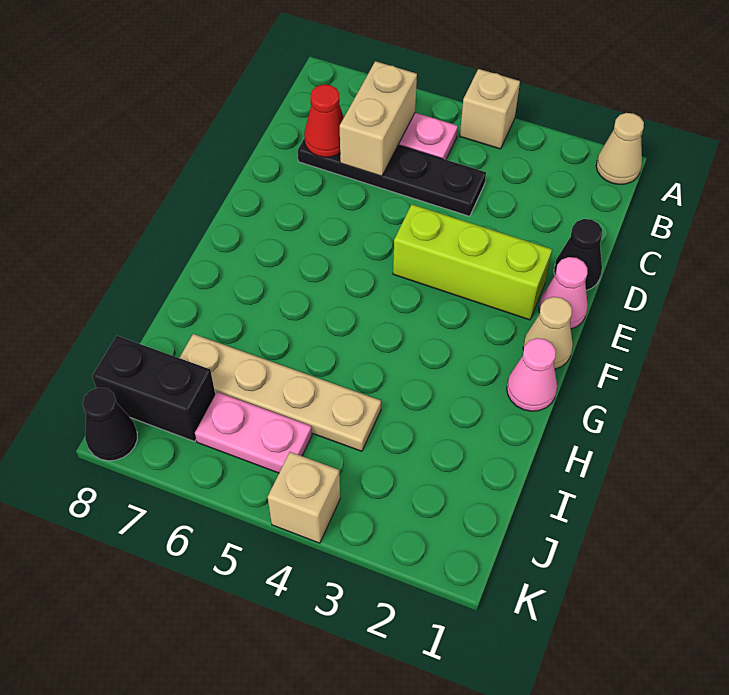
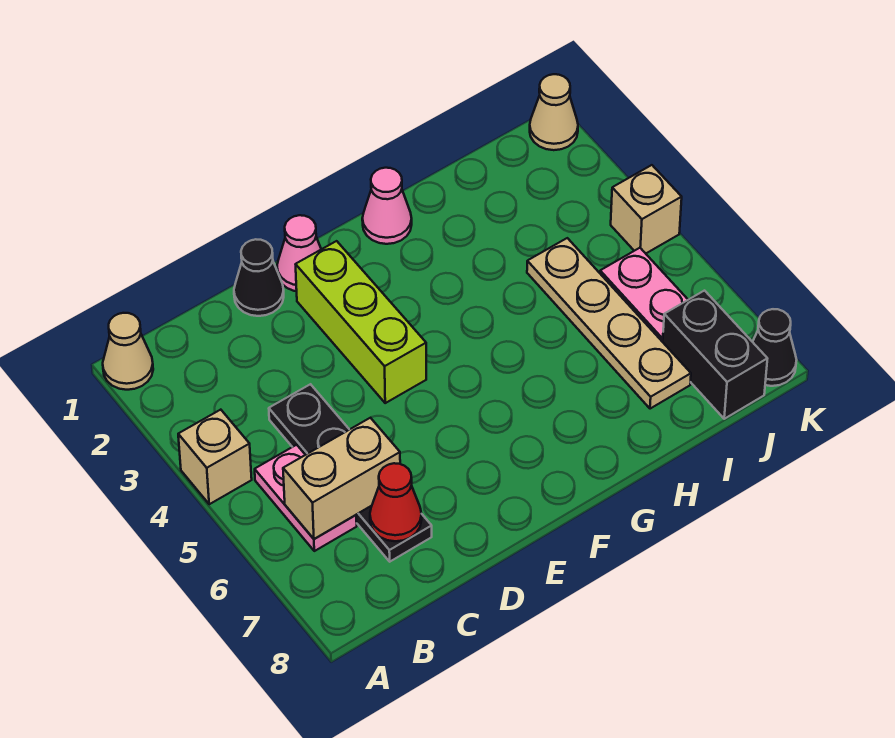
tan cone F1 level 1 -> tan cone K1 level 1

